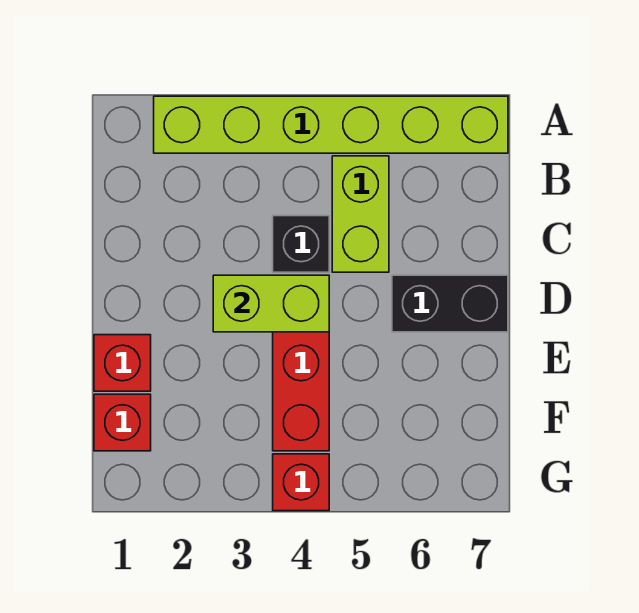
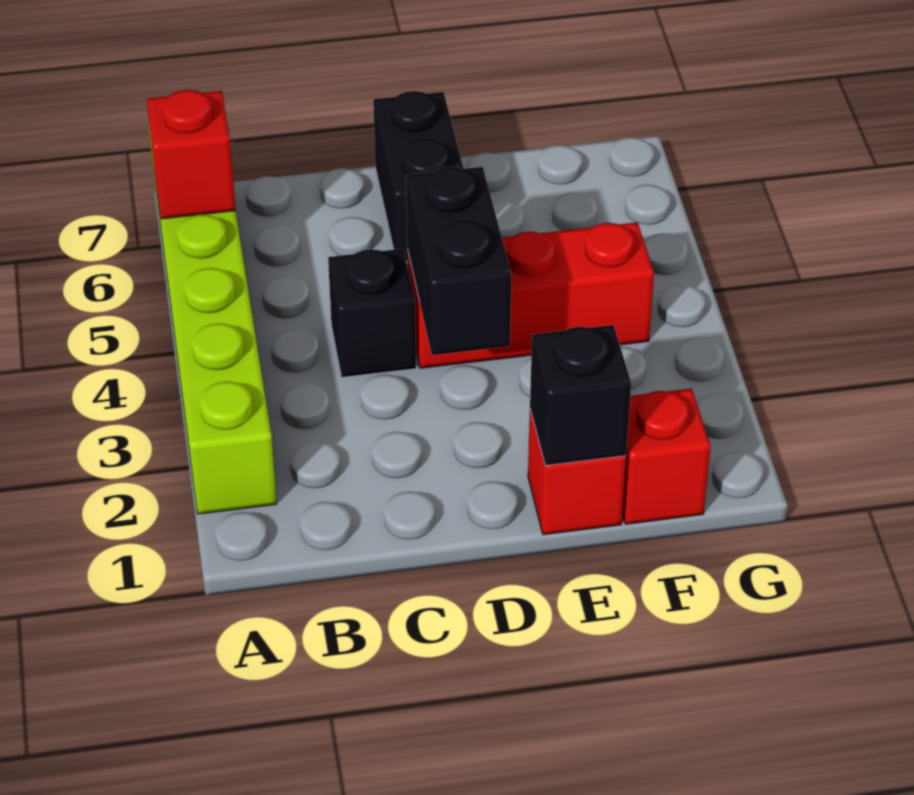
lime brick B5:C5 level 1 -> none
lime brick D3:D4 level 2 -> black brick D3:D4 level 2
none -> black brick E1 level 2
red brick G4 level 1 -> red brick A6 level 2

